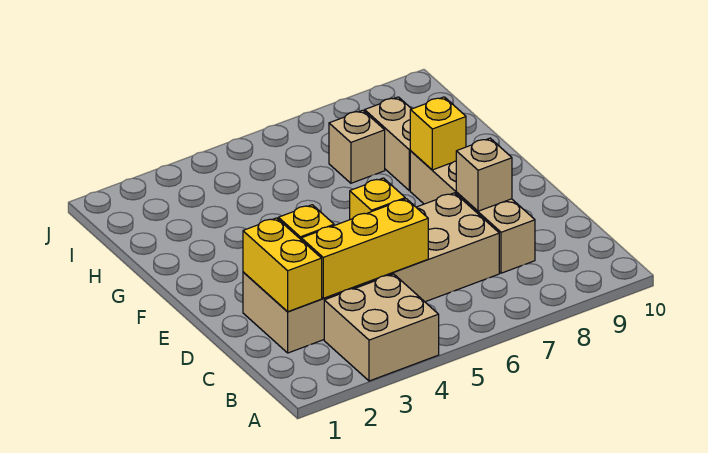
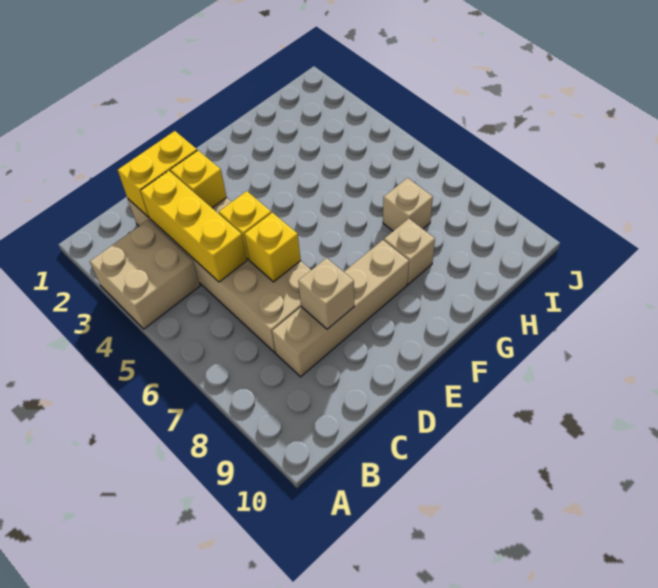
yellow brick F8 level 2 -> yellow brick D6 level 2
tan brick G8:H8 level 1 -> tan brick G8 level 1

